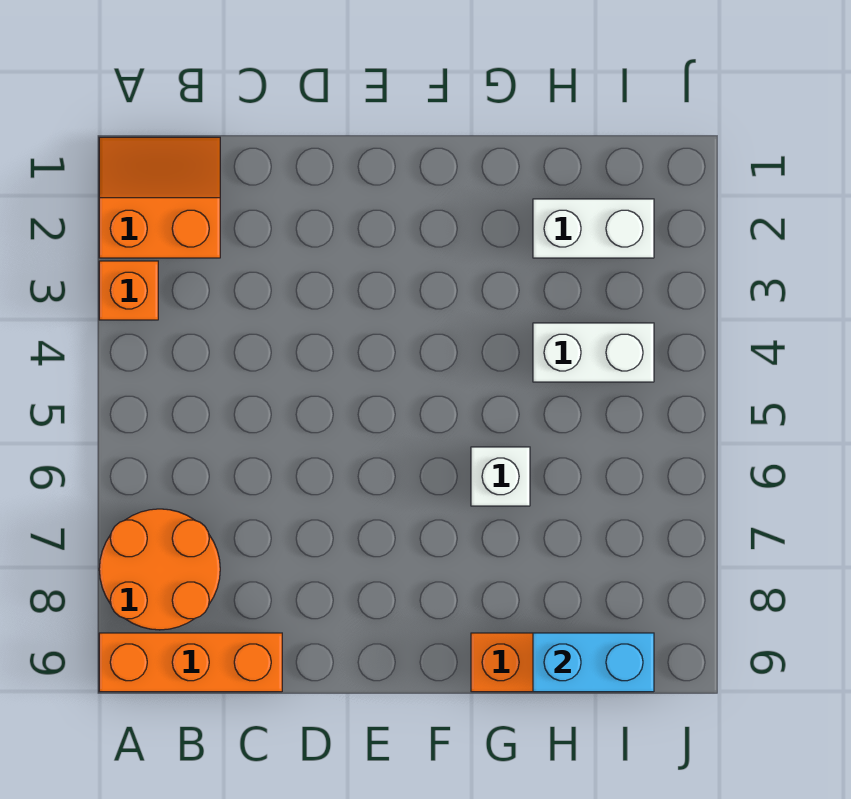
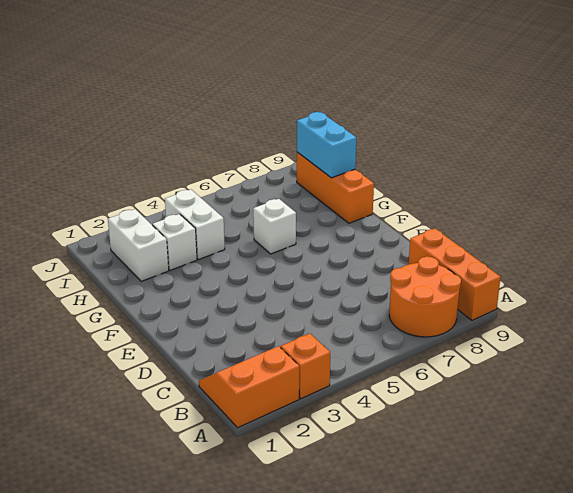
orange slope A1:B2 level 1 top 2 -> orange slope A1:B2 level 1 top A
none -> white brick H3 level 1

